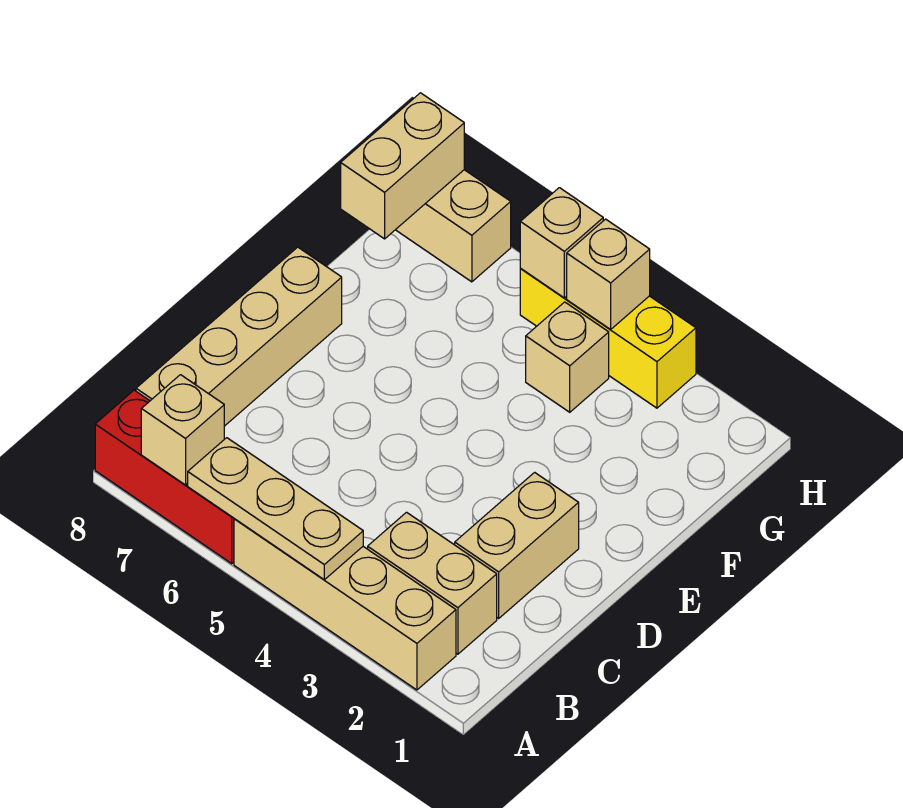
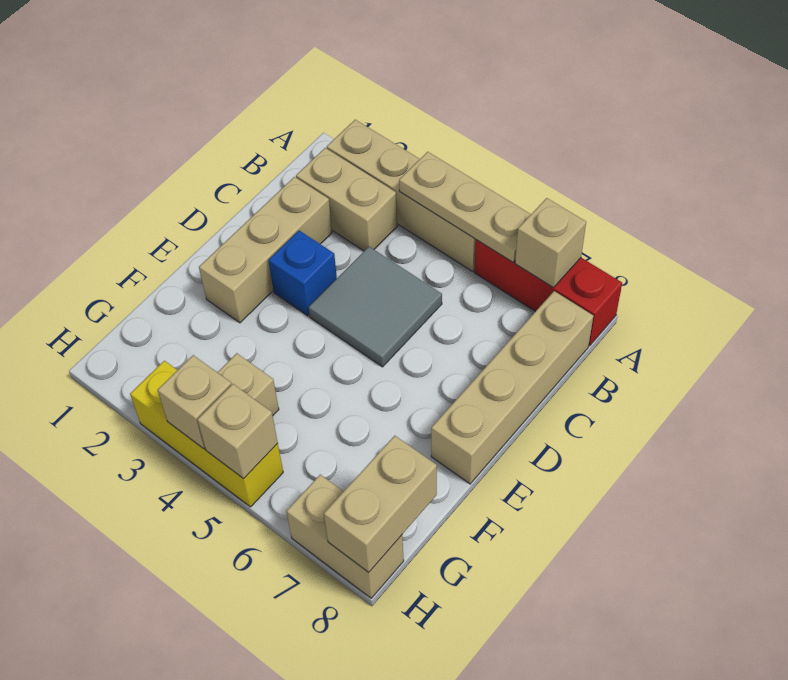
tan brick C2:D2 level 1 -> tan brick C2:E2 level 1
none -> grey tile C4:D5 level 1
none -> blue brick D3 level 1

